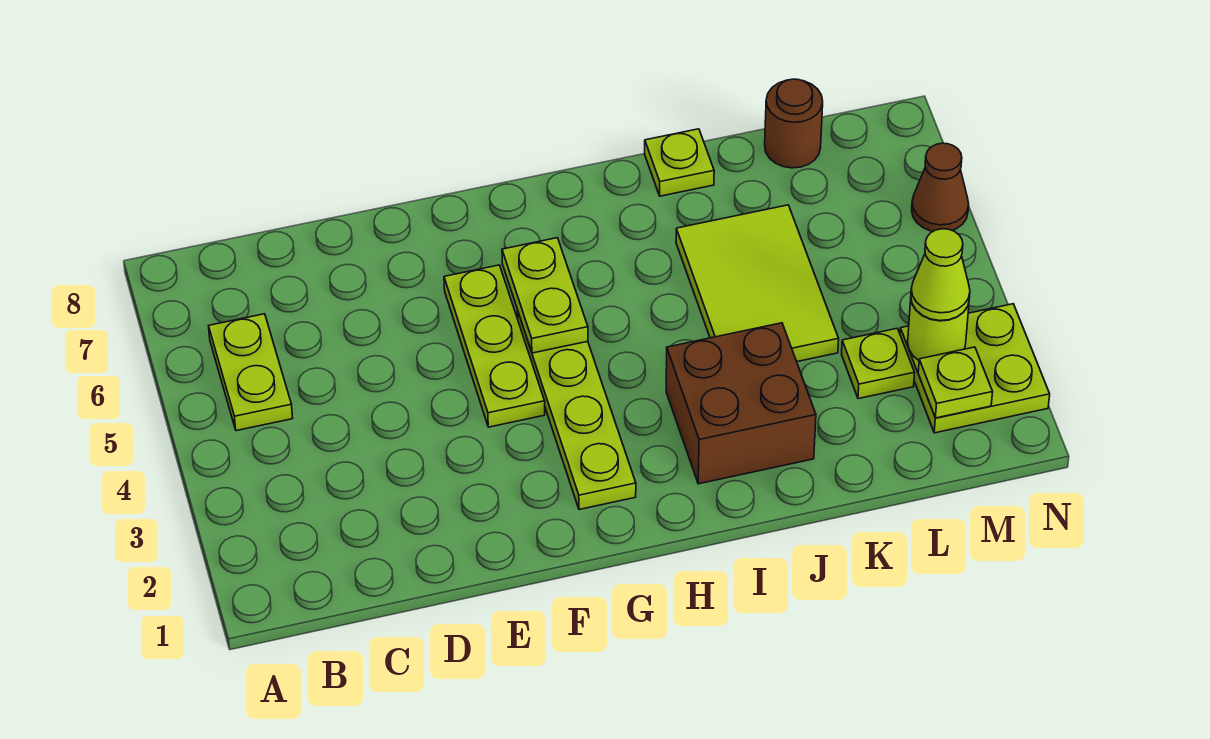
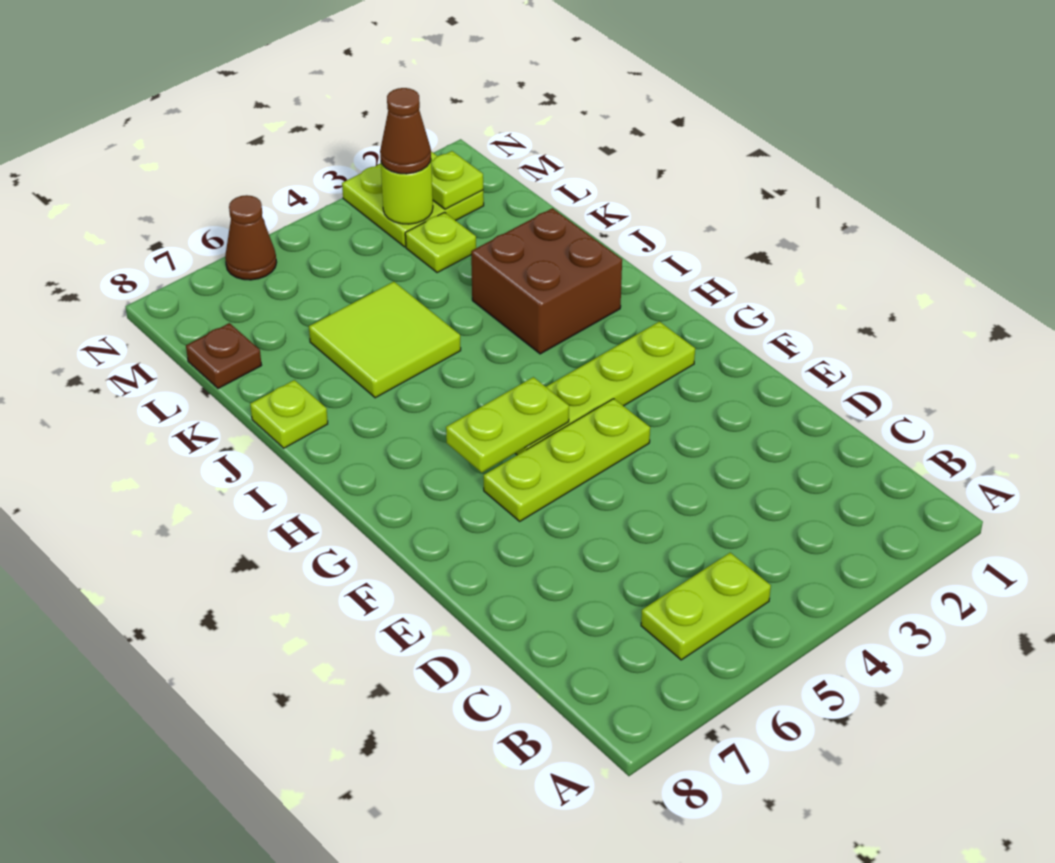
lime tile J4:K6 level 1 -> lime tile J5:K6 level 1
brown round brick L8 level 1 -> brown plate L8 level 1
lime cone M3 level 3 -> brown cone M3 level 3

